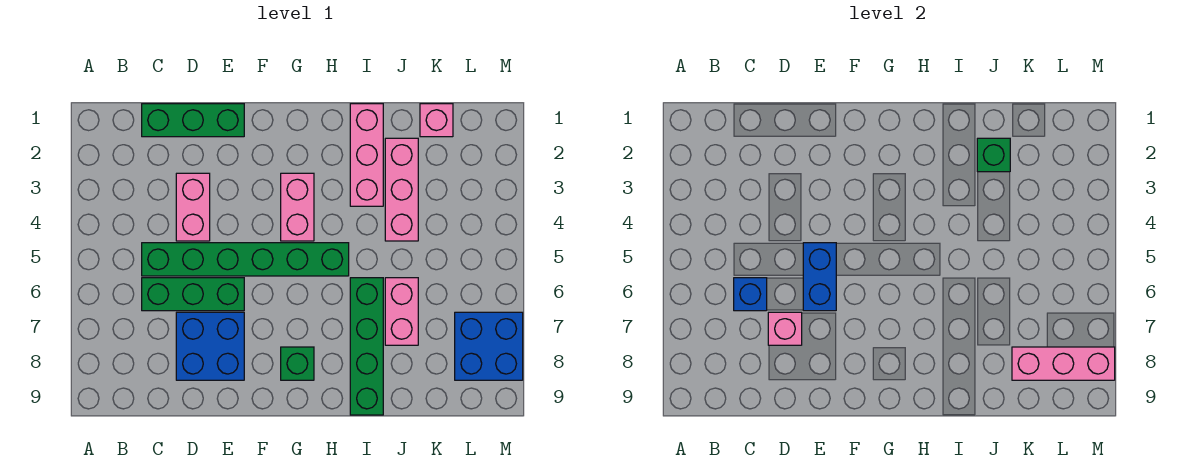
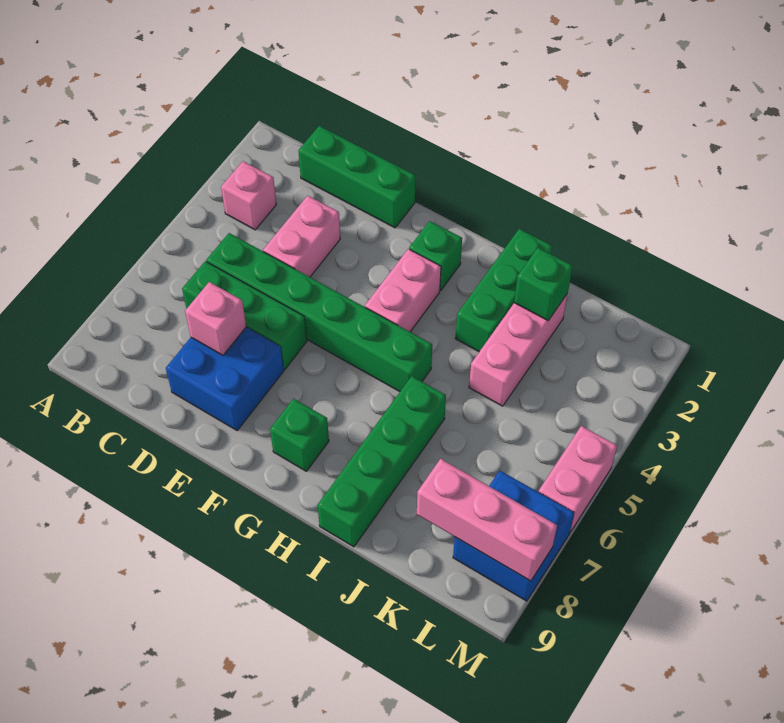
blue brick C6 level 2 -> none
blue brick E5:E6 level 2 -> none
none -> green brick G2 level 1
pink brick I1:I3 level 1 -> green brick I1:I3 level 1
pink brick J6:J7 level 1 -> pink brick M5:M6 level 1
pink brick K1 level 1 -> pink brick B3 level 1

